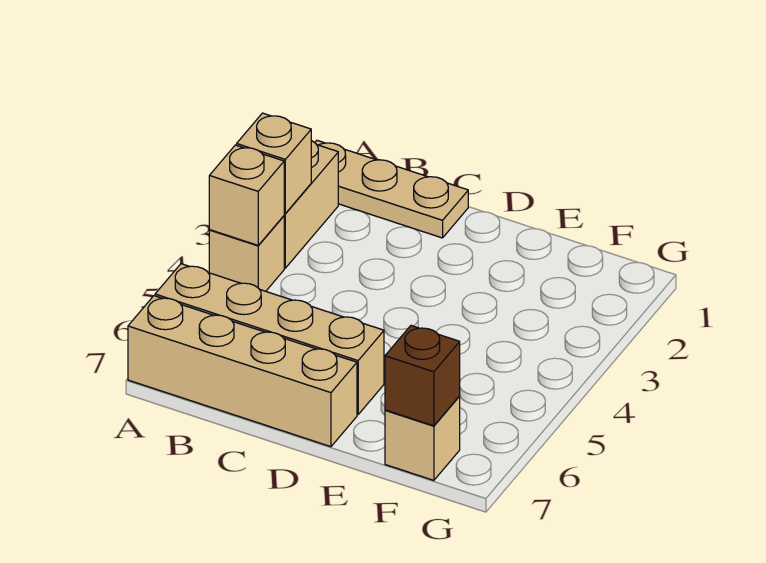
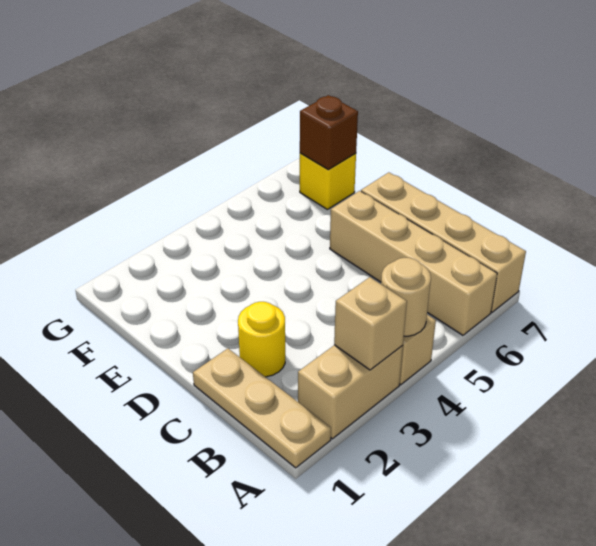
tan brick A4 level 2 -> tan round brick A4 level 2
none -> yellow round brick C2 level 1
tan brick F7 level 1 -> yellow brick F7 level 1

